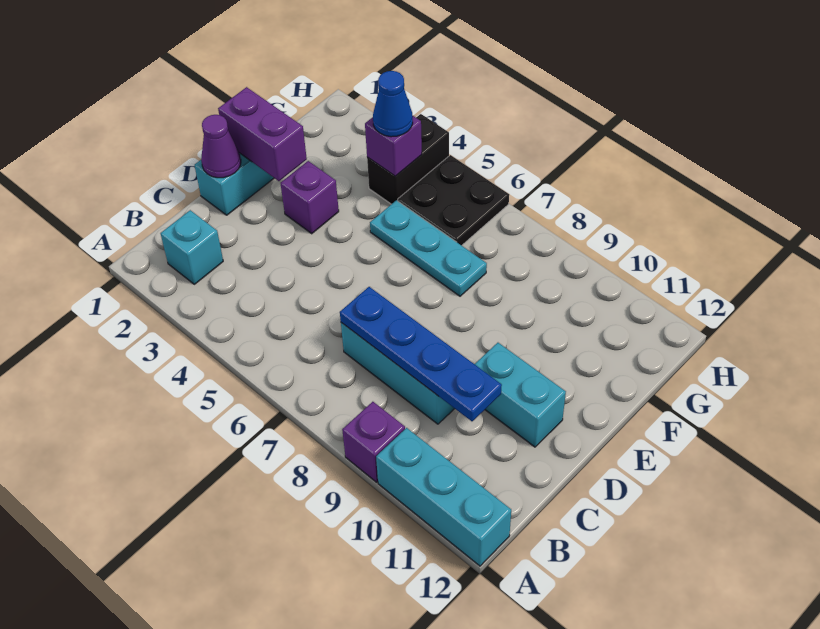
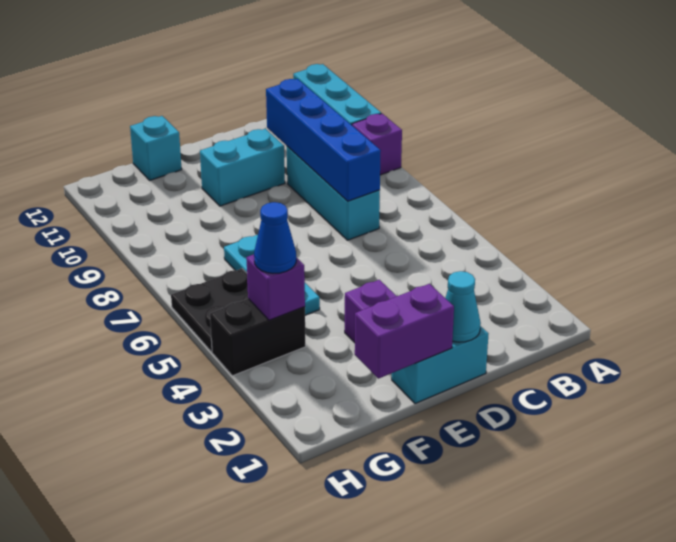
cyan brick B2 level 1 -> cyan brick F12 level 1
blue plate C7:C10 level 2 -> blue brick C7:C10 level 2
purple cone D1 level 2 -> cyan cone D1 level 2
cyan brick D10:D11 level 1 -> cyan brick D10:E10 level 1
purple brick E1:E2 level 2 -> purple brick E1:F1 level 2

